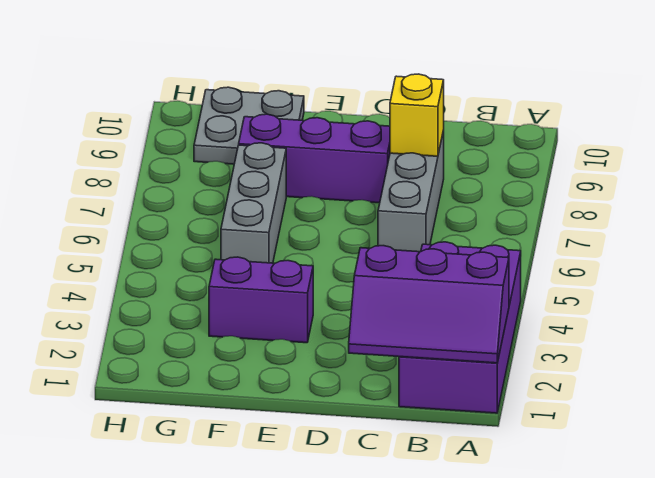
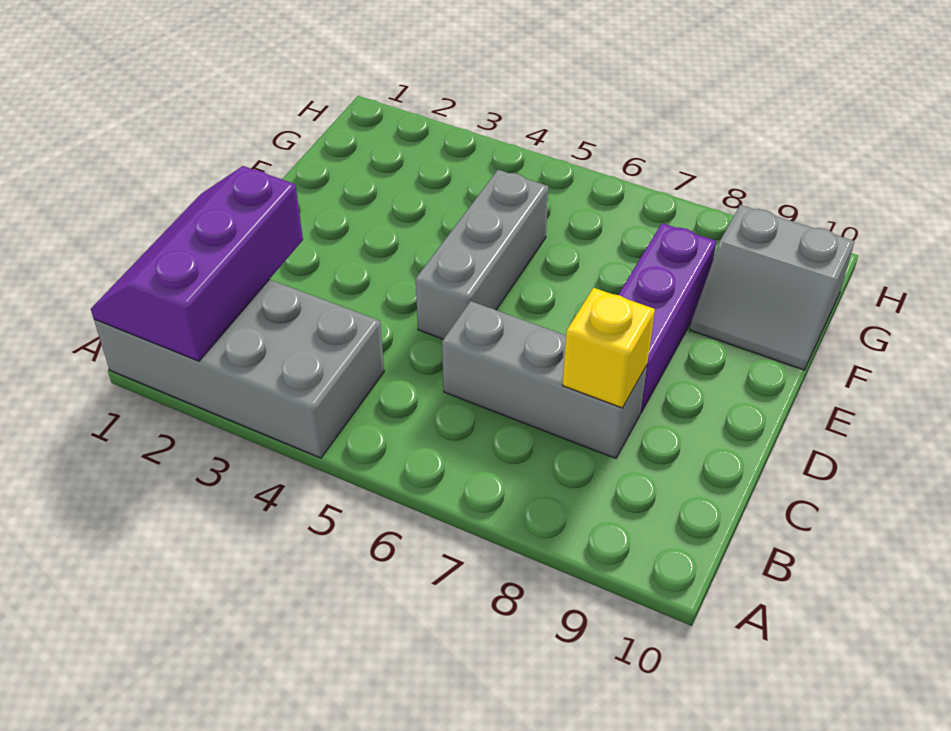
purple brick A1:B4 level 1 -> grey brick A1:B4 level 1
purple brick E3:F3 level 1 -> none
grey brick F5:F7 level 1 -> grey brick D5:F5 level 1
grey plate F9:G10 level 1 -> grey slope F9:G10 level 1 top G

